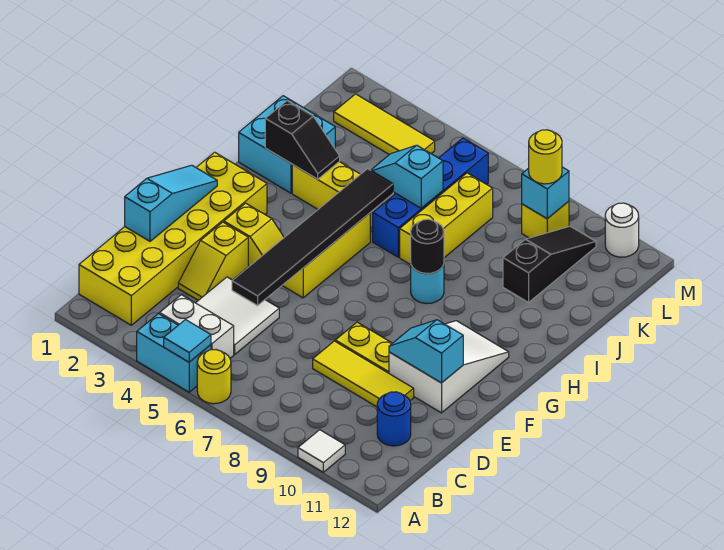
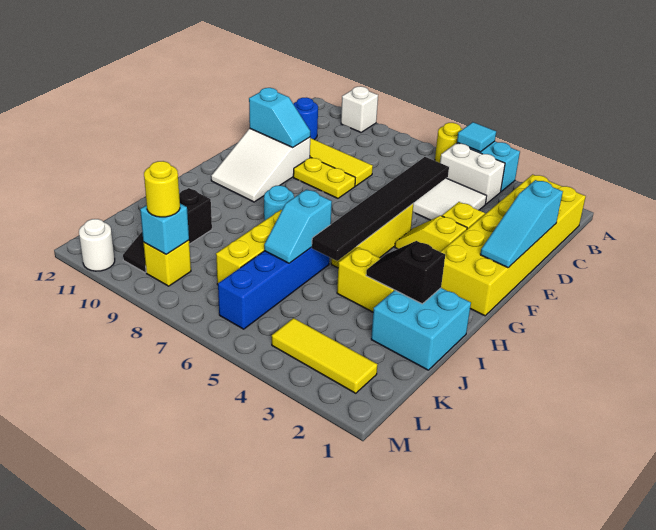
white tile A10 level 1 -> white brick A10 level 1
black round brick H8 level 2 -> none
cyan slope J5:J6 level 2 top 6 -> cyan slope I6:J6 level 2 top I

